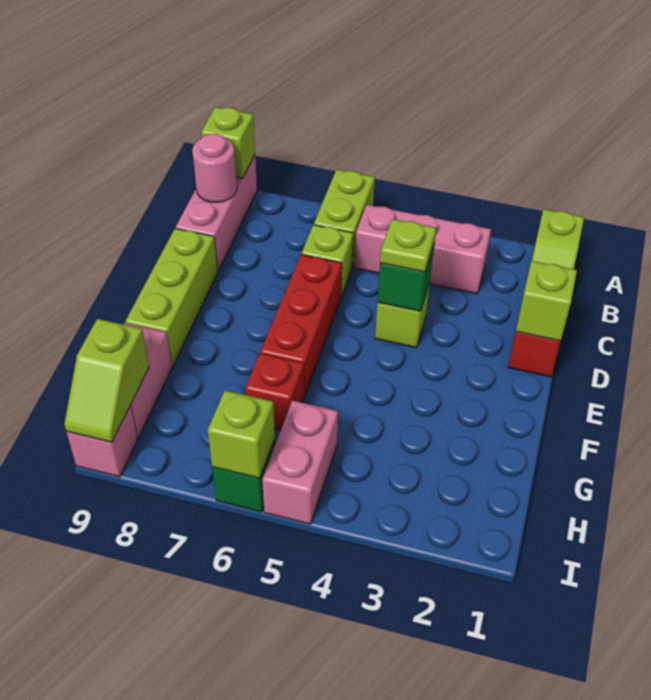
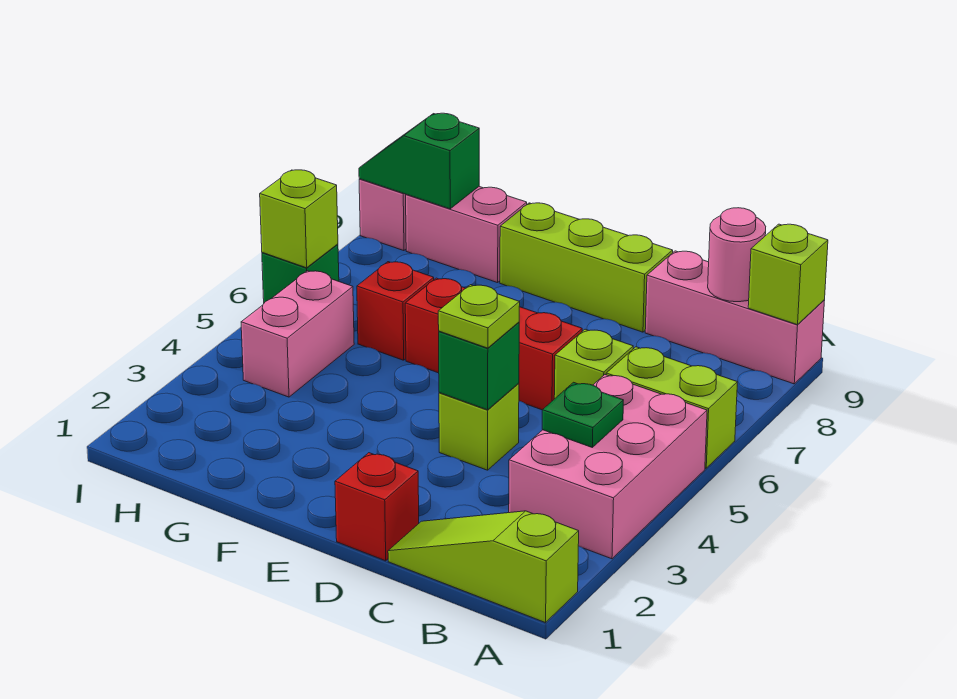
pink brick B3:B5 level 1 -> pink brick A3:B5 level 1
none -> green plate B4 level 2
lime brick D1 level 2 -> none
pink brick H5:I5 level 1 -> pink brick H4:H5 level 1
lime slope H9:I9 level 2 top H -> green slope H9:I9 level 2 top H

